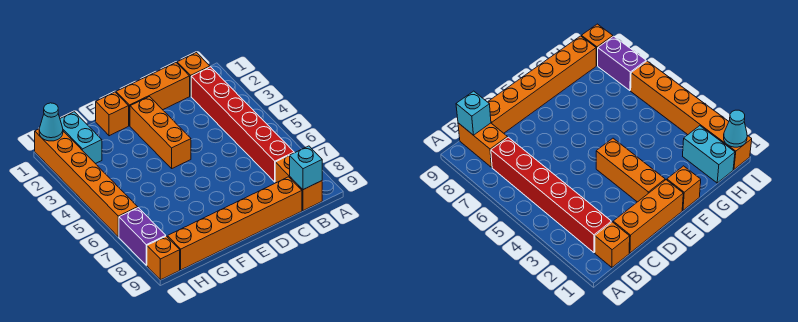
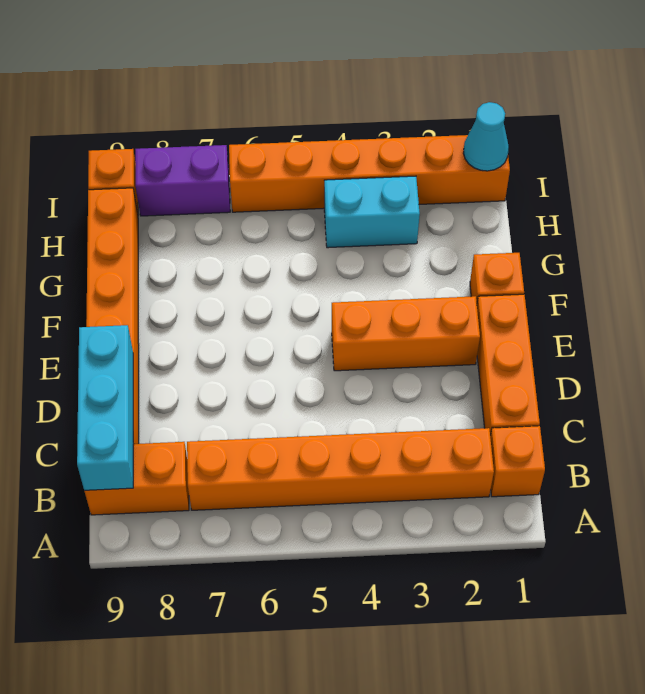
red brick B2:B7 level 1 -> orange brick B2:B7 level 1
cyan brick B9 level 2 -> cyan brick B9:D9 level 2
cyan brick H1:H2 level 1 -> cyan brick H3:H4 level 1

